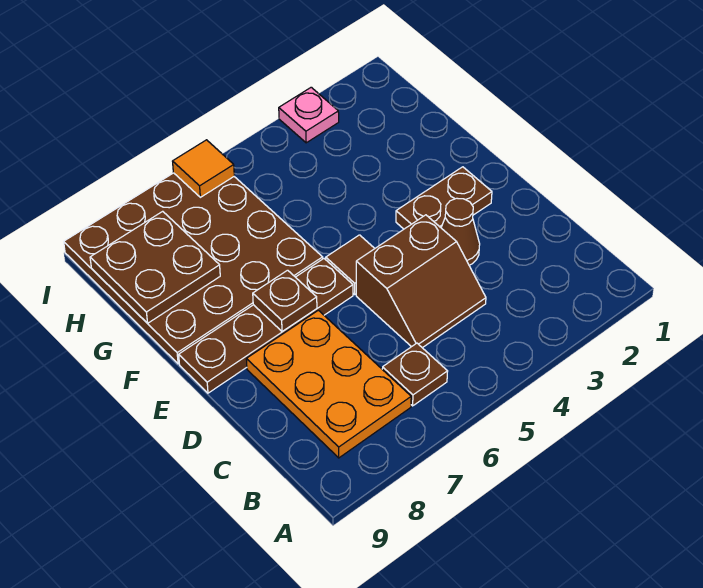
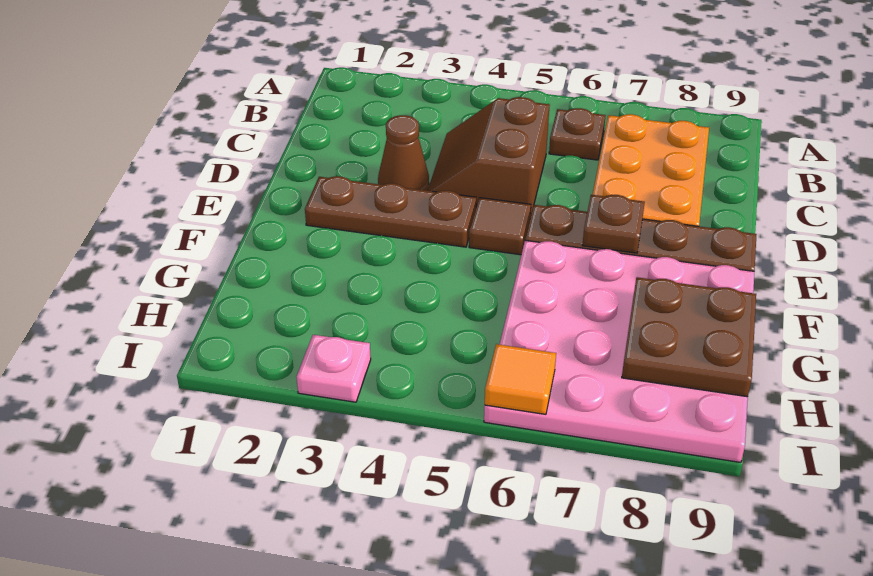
brown slope C4:D5 level 1 top D -> brown slope C4:D5 level 1 top 5
brown plate E2:E3 level 1 -> brown plate E2:E4 level 1
brown plate F6:I9 level 1 -> pink plate F6:I9 level 1

